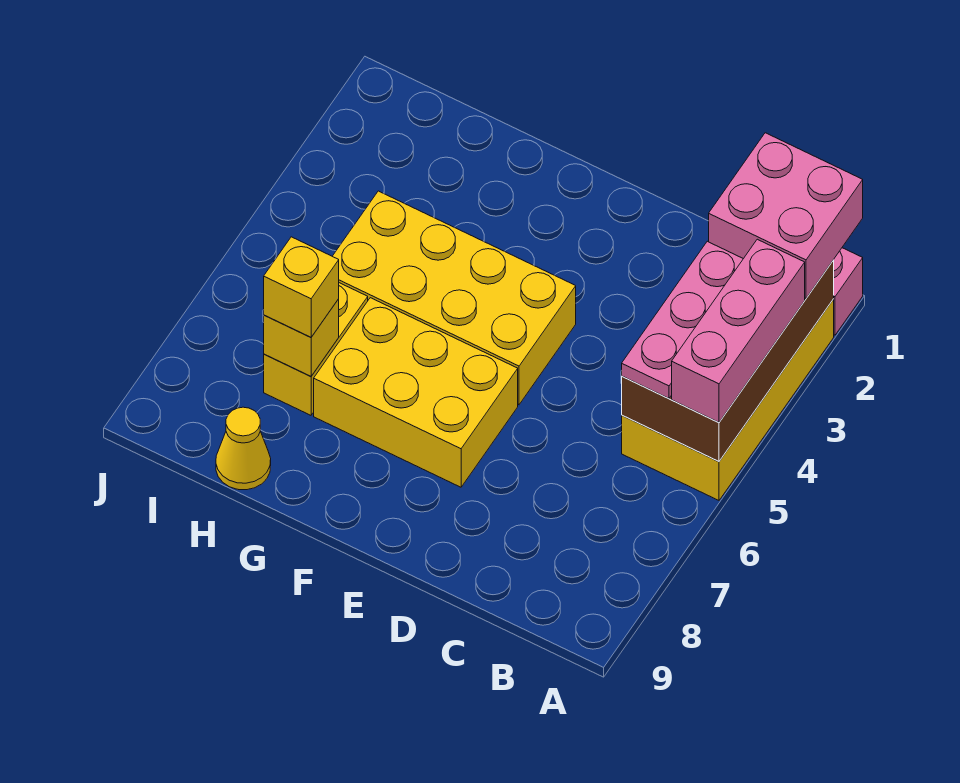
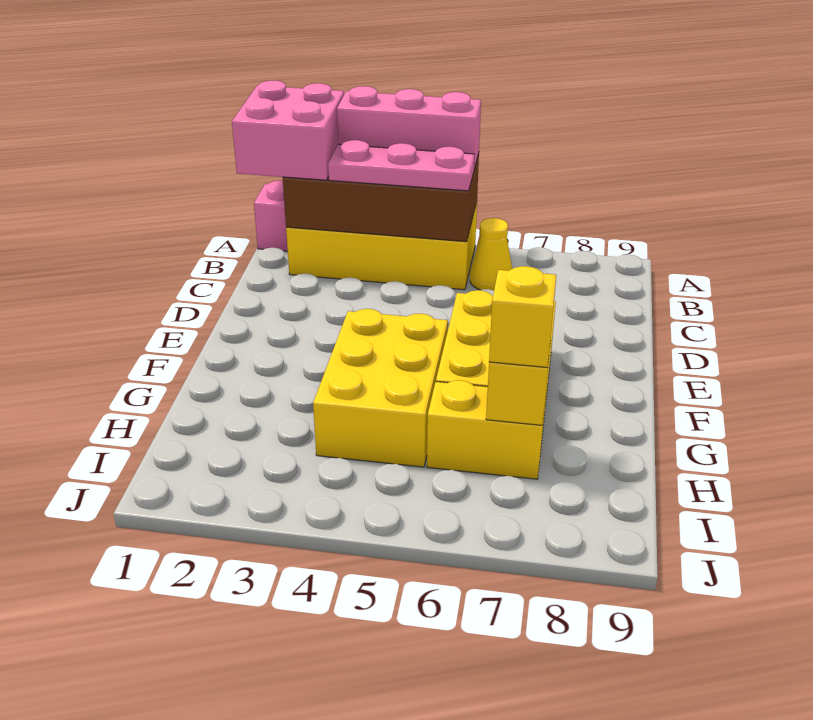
yellow brick E4:H5 level 1 -> yellow brick F4:H5 level 1
yellow cone H9 level 1 -> yellow cone B6 level 1

